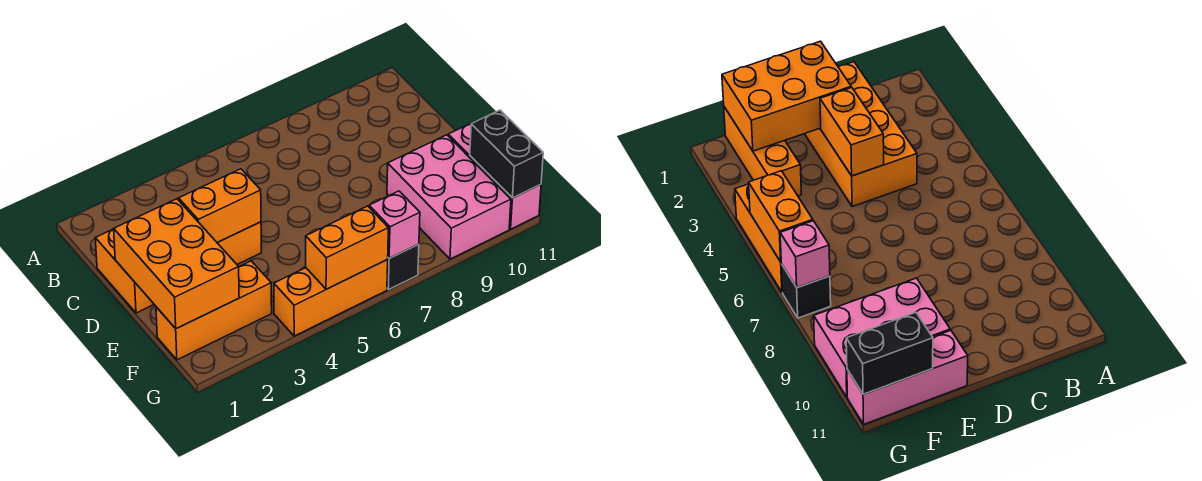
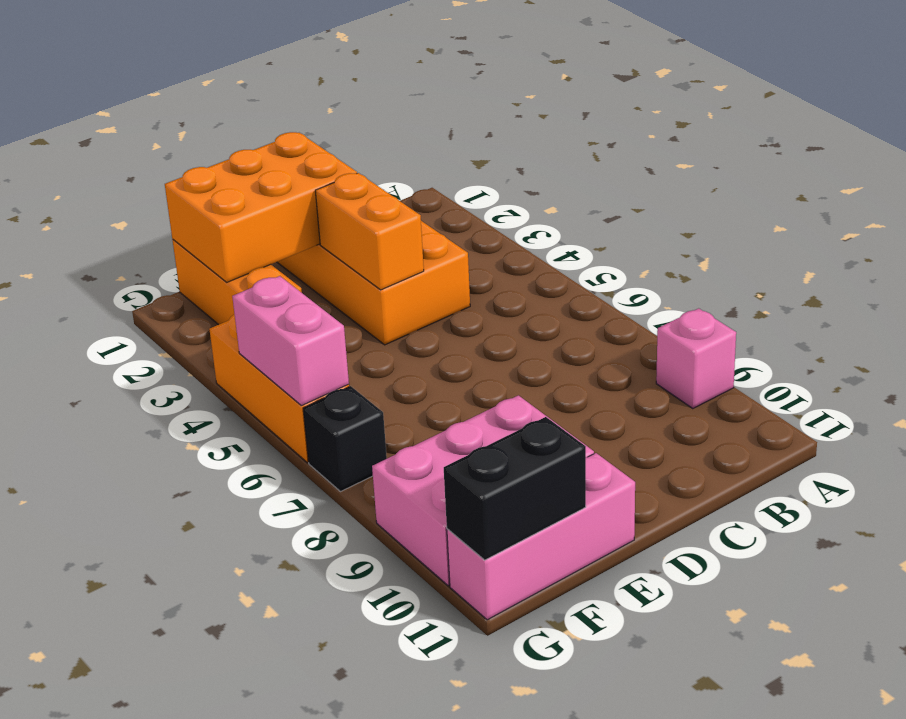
orange brick G5:G6 level 2 -> pink brick G5:G6 level 2
pink brick G7 level 2 -> pink brick A9 level 1

